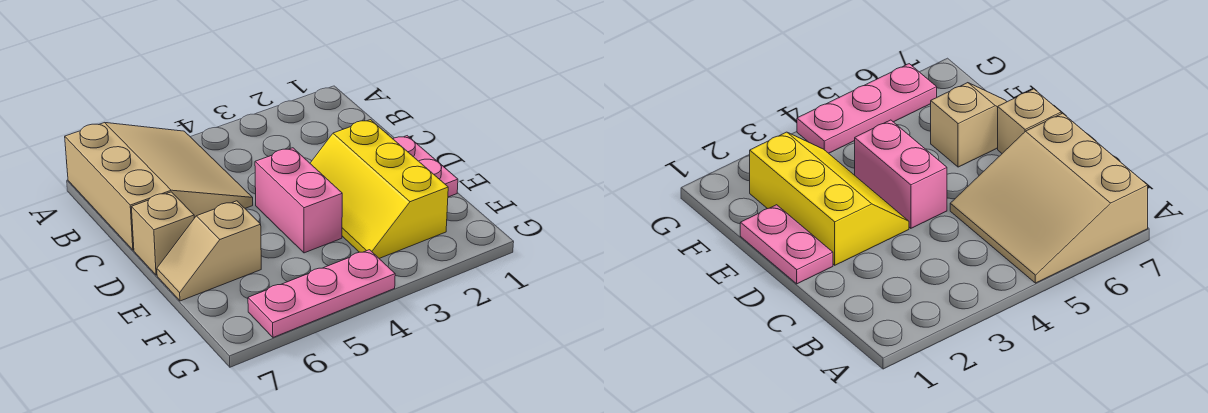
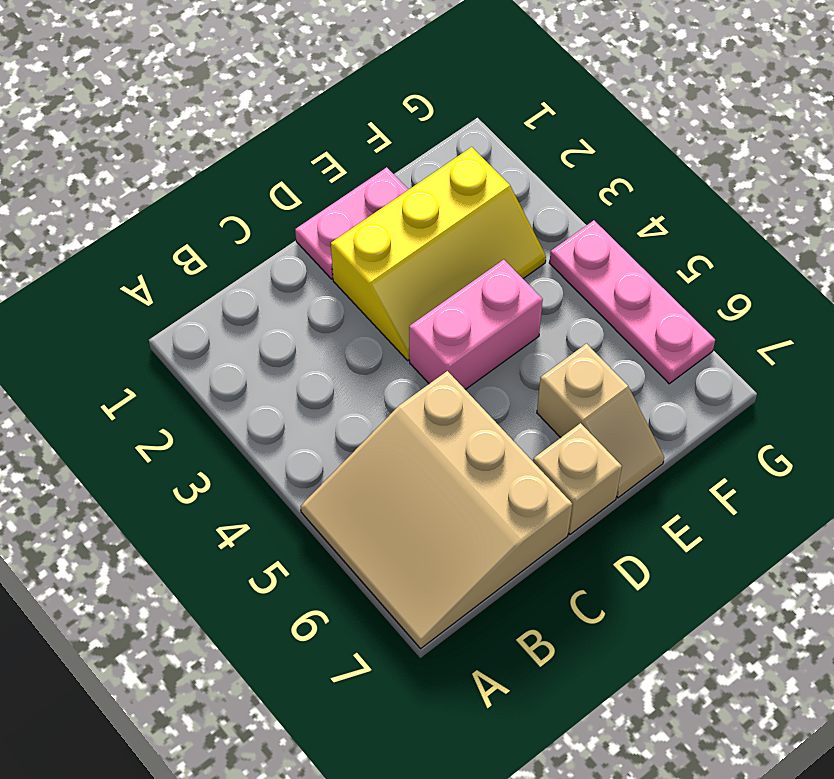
tan slope A5:C7 level 1 top 7 -> tan slope A5:C7 level 1 top C

